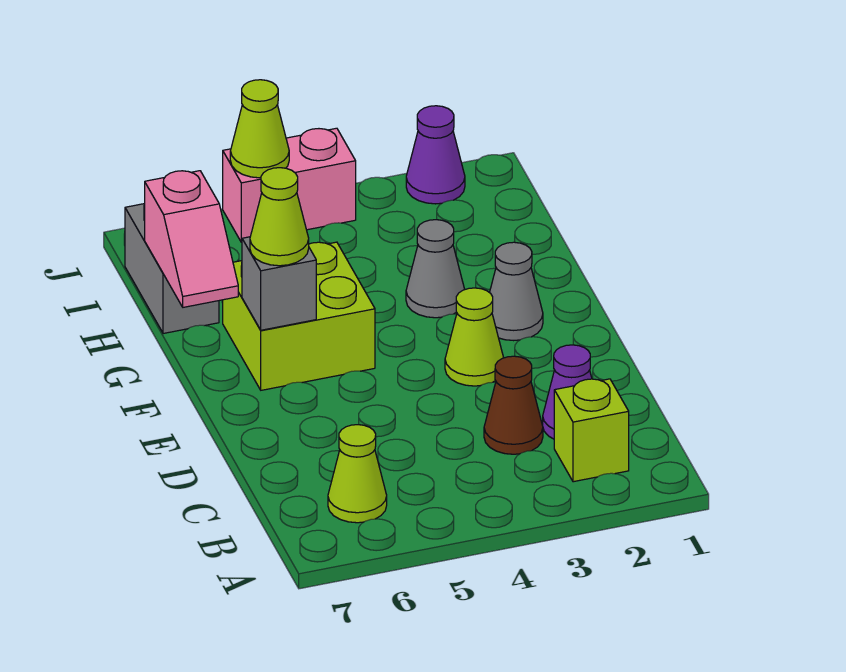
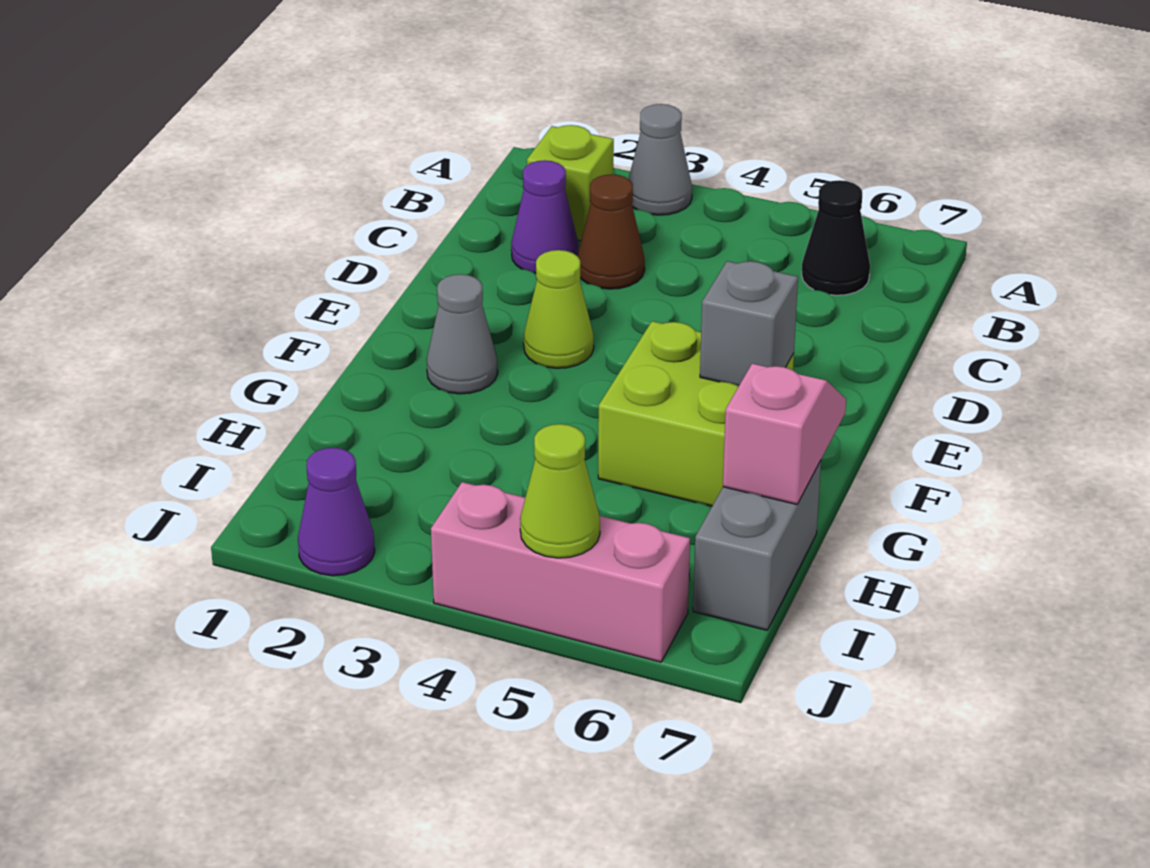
lime cone B6 level 1 -> black cone B6 level 1
lime cone F6 level 3 -> none
grey cone G3 level 1 -> grey cone A3 level 1
pink brick J4:J5 level 1 -> pink brick J4:J6 level 1

